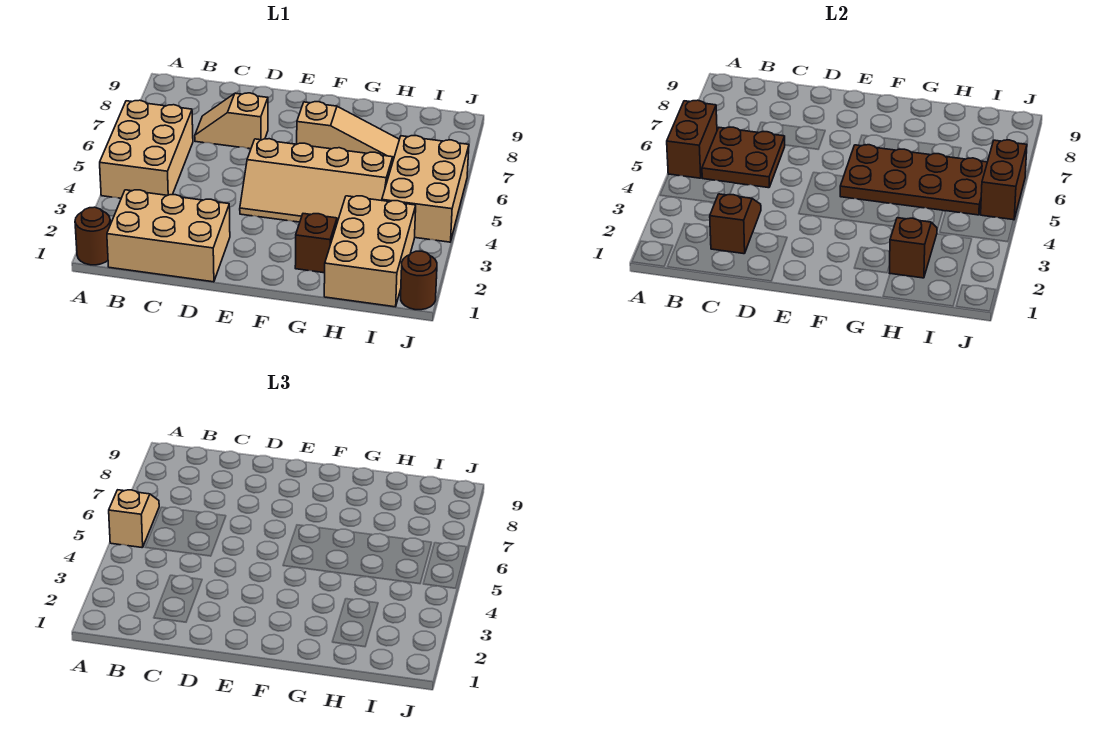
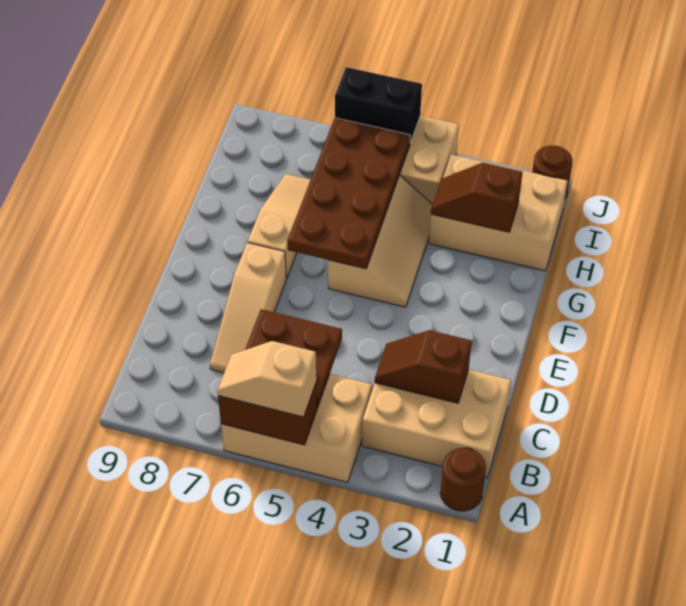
tan brick B1:D2 level 1 -> tan brick B1:C3 level 1
tan slope C7:D7 level 1 top D -> tan slope C7:E7 level 1 top E
tan slope E4:H5 level 1 top 5 -> tan slope F4:H5 level 1 top 5
brown brick G2 level 1 -> none
brown brick J5:J6 level 2 -> black brick J5:J6 level 2

